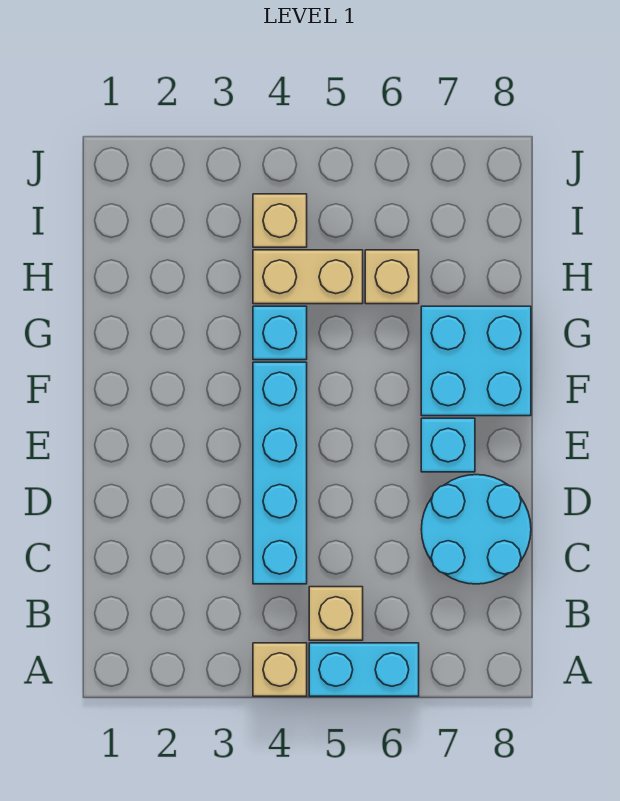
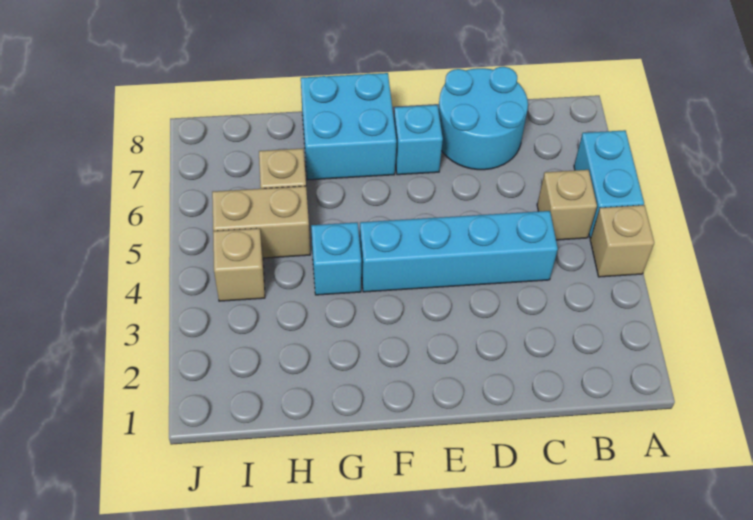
tan brick H4:H5 level 1 -> tan brick H5:I5 level 1

